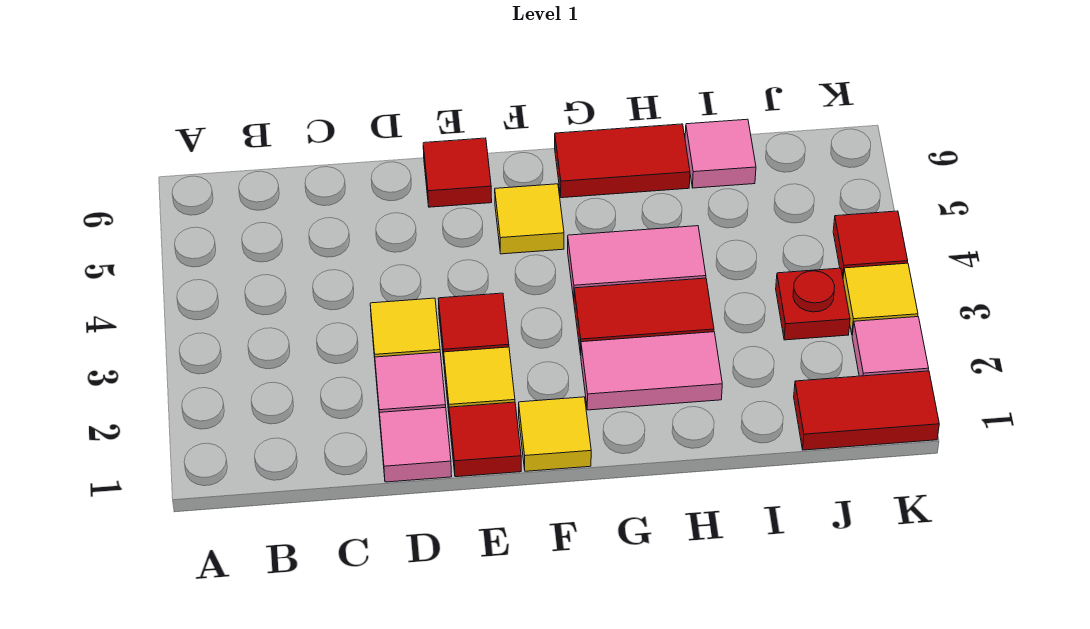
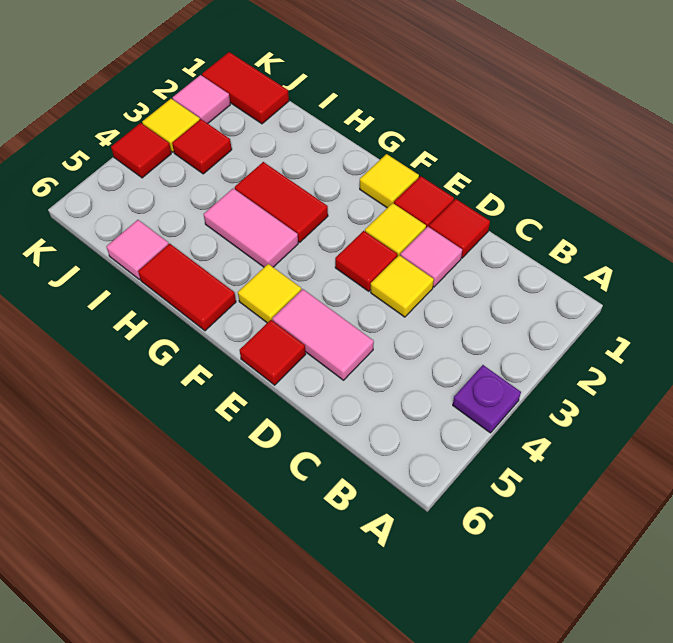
none -> purple plate A4 level 1
pink tile D1 level 1 -> red tile D1 level 1
pink tile G2:H2 level 1 -> pink tile D5:E5 level 1
red plate J3 level 1 -> red tile J3 level 1

